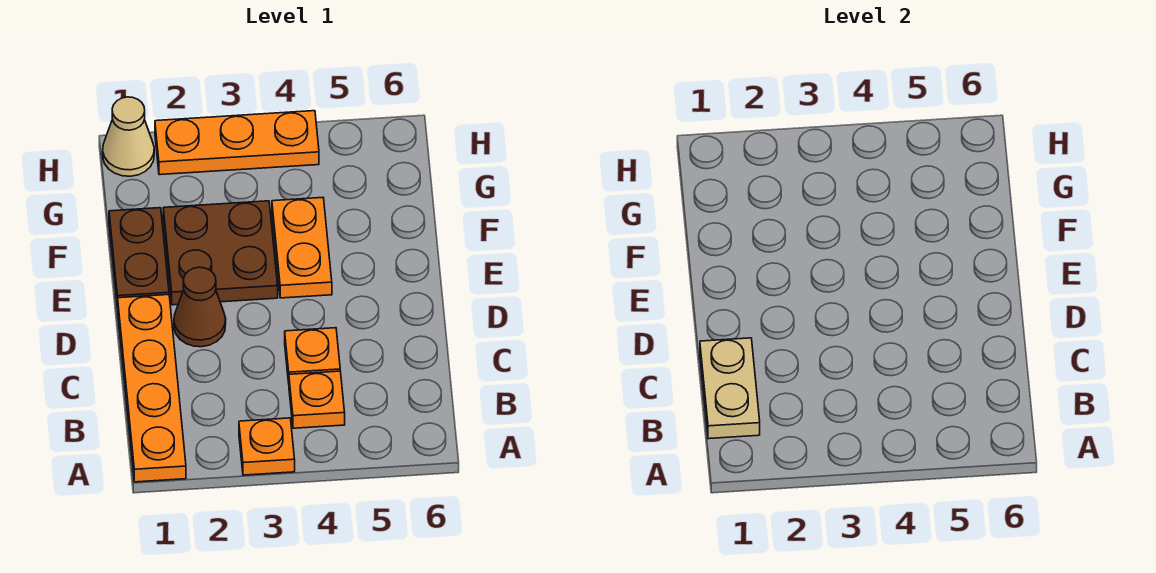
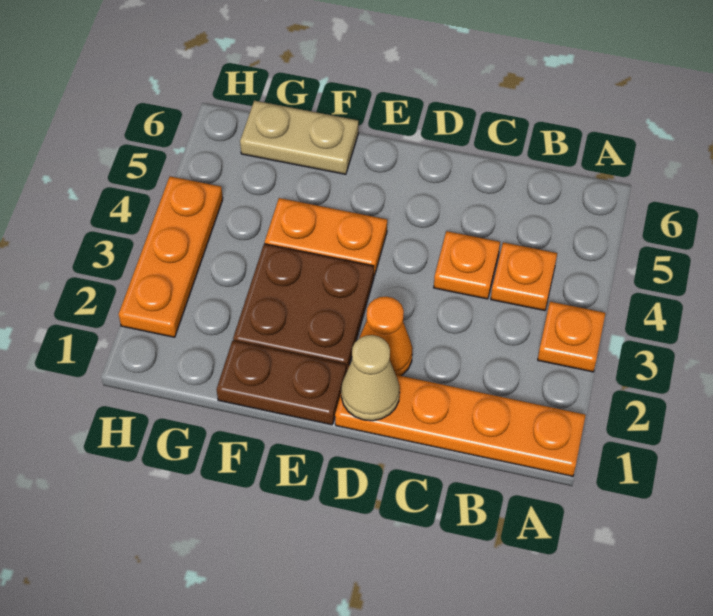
tan plate B1:C1 level 2 -> tan plate F6:G6 level 1
brown cone D2 level 1 -> orange cone D2 level 1
tan cone H1 level 1 -> tan cone D1 level 2

